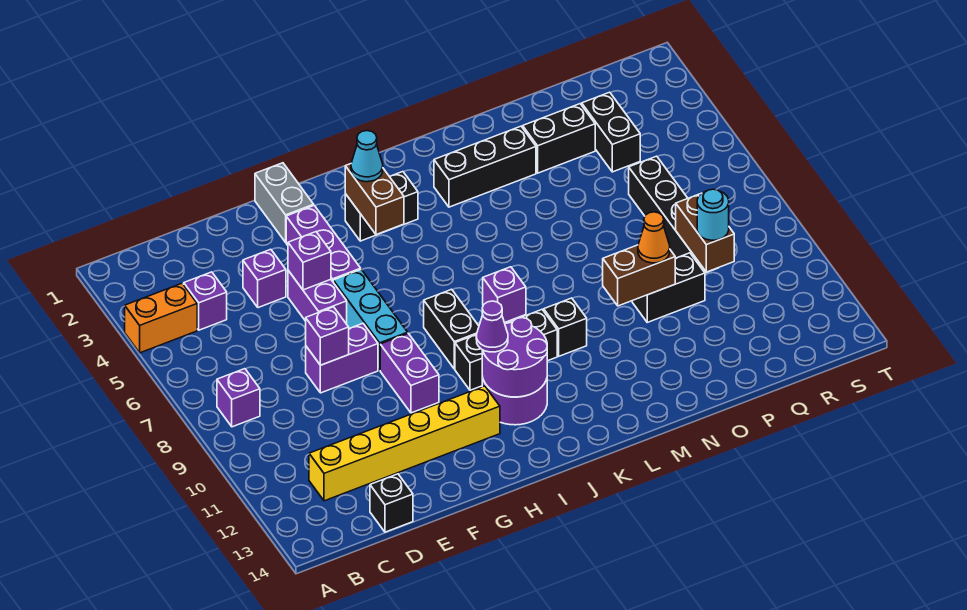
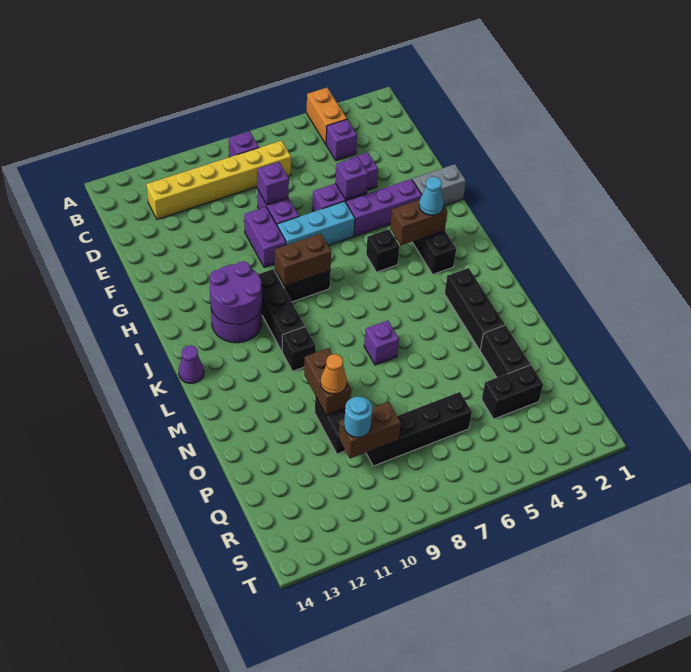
yellow brick C12:H12 level 1 -> yellow brick C7:C12 level 1
black brick D14 level 1 -> black brick I5 level 1
purple brick G9:G10 level 1 -> purple brick F9:G9 level 1
none -> brown brick I8:I9 level 2
purple cone I11 level 3 -> purple cone K14 level 1
purple brick K8 level 1 -> purple brick M7 level 1

